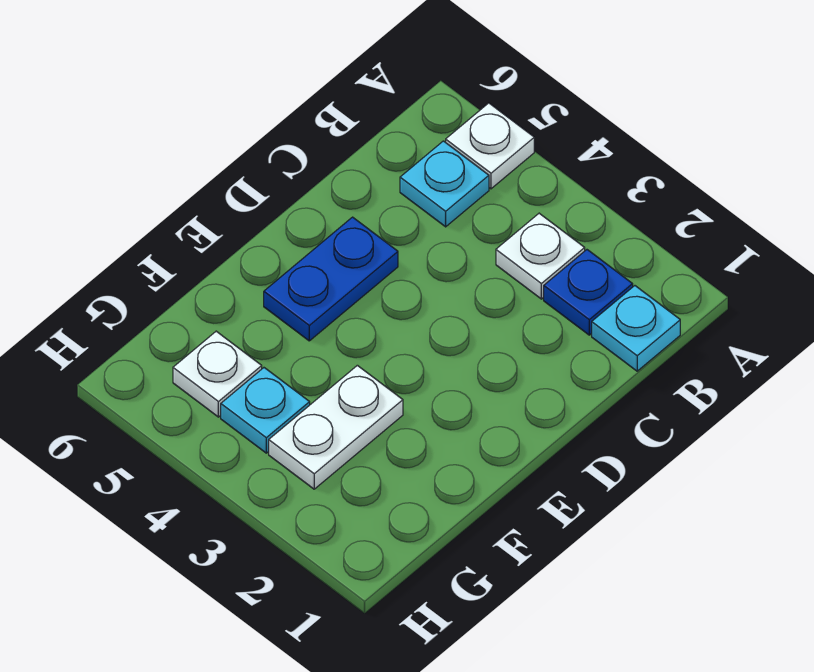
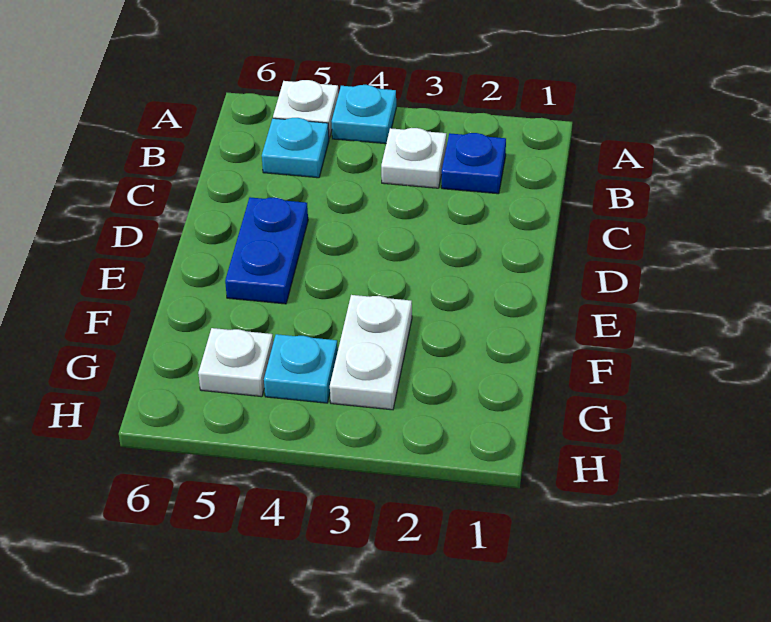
cyan plate B1 level 1 -> cyan plate A4 level 1

